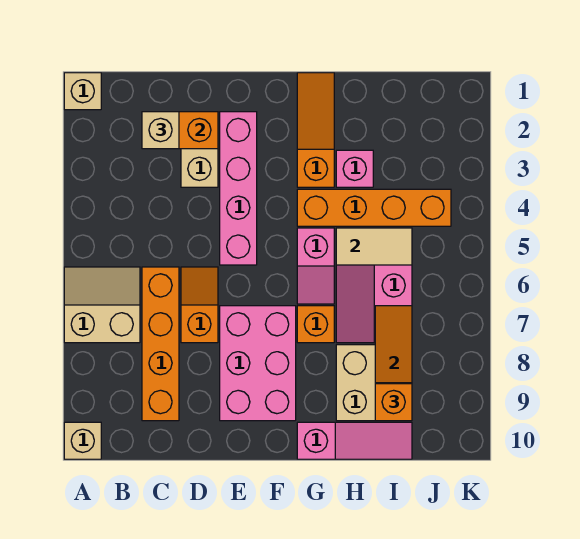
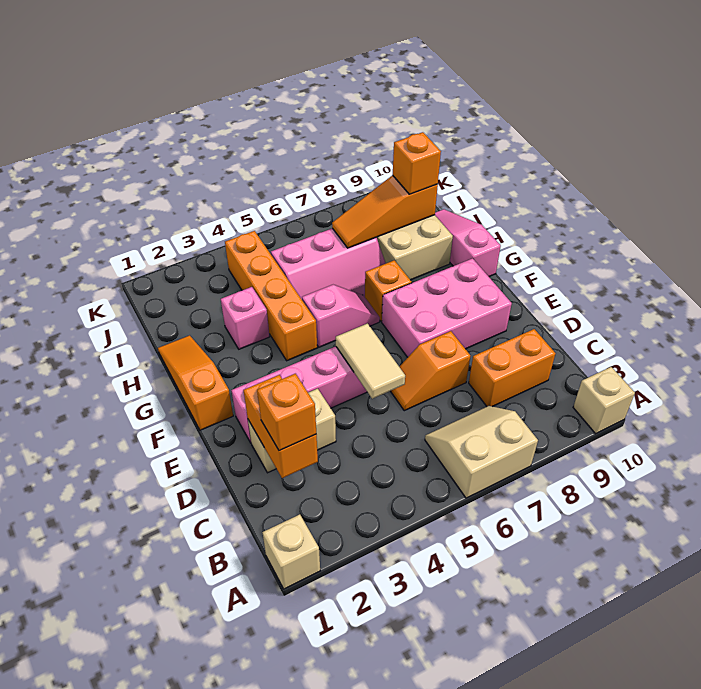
tan slope A6:B7 level 1 top 7 -> tan slope A6:B7 level 1 top A
tan brick C2 level 3 -> orange brick C2 level 3
orange brick C6:C9 level 1 -> orange brick C8:C9 level 1
orange slope G1:G3 level 1 top 3 -> orange slope F1:H1 level 1 top F
tan tile H5:I5 level 2 -> tan tile D5:E5 level 2

